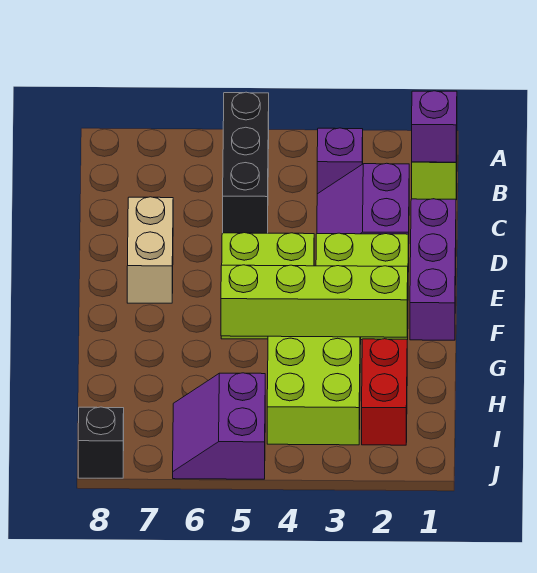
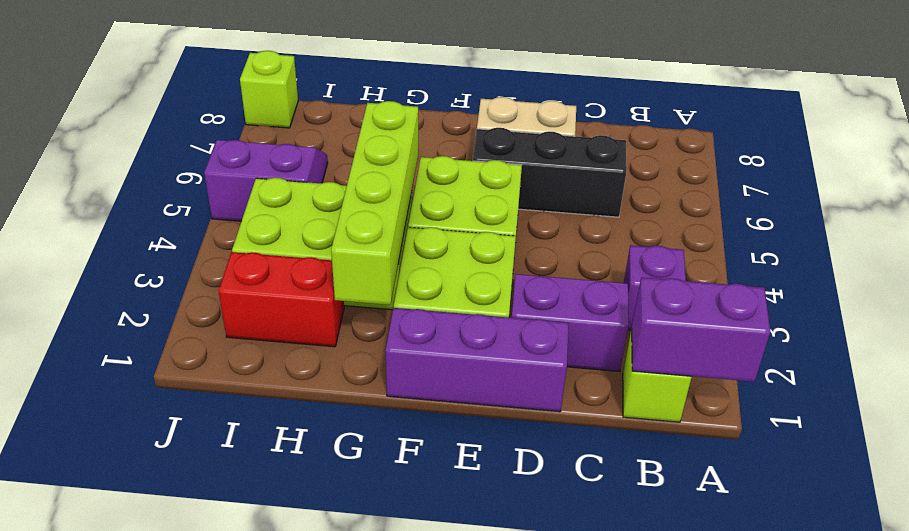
black brick A5:C5 level 1 -> black brick C6:E6 level 1
purple brick B1 level 2 -> purple brick A1:B1 level 2
black brick J8 level 1 -> lime brick J8 level 1

